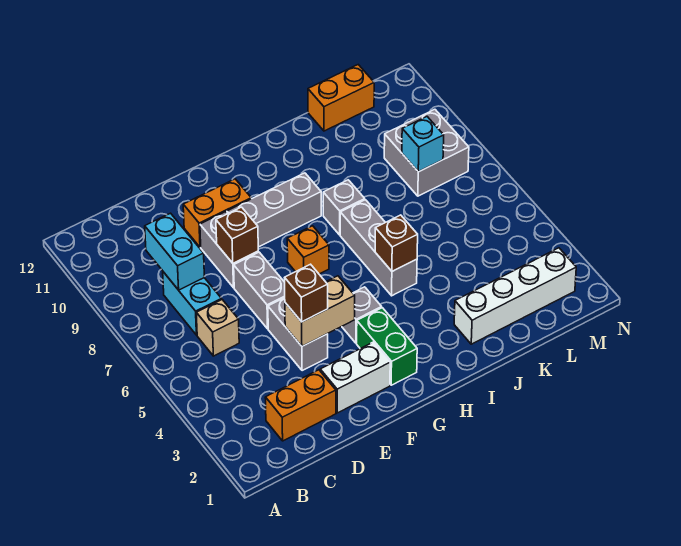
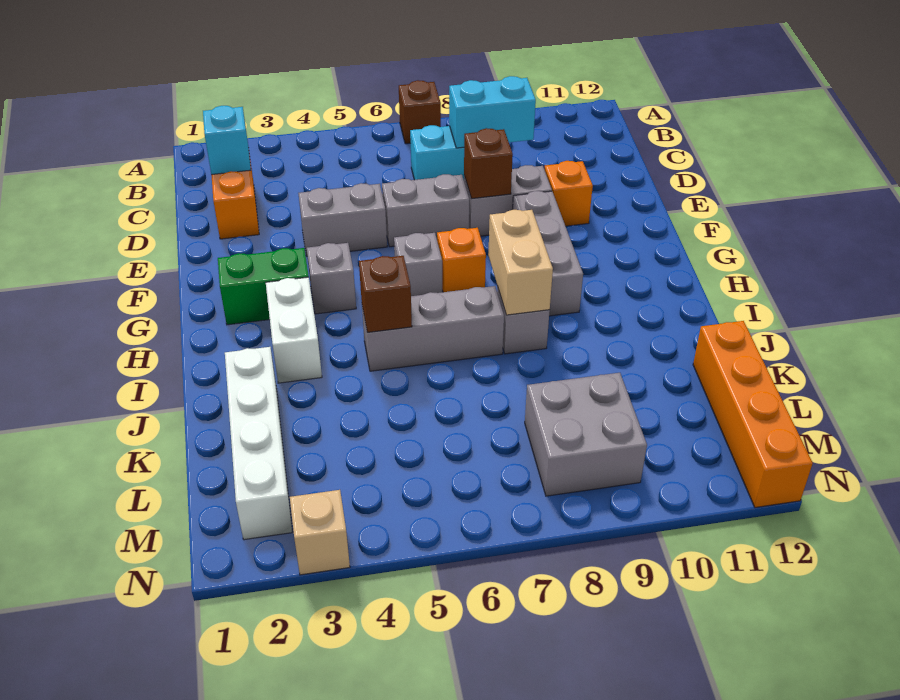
tan brick C6 level 1 -> tan brick N3 level 1
white brick E2:F2 level 1 -> white brick H3:I3 level 1
tan brick E4:F4 level 2 -> tan brick H8:I8 level 2
brown brick E4 level 3 -> brown brick A7 level 1
orange brick E10:F10 level 1 -> orange brick E10 level 1
none -> grey brick G6 level 1
orange brick K12:L12 level 1 -> orange brick K12:N12 level 1
cyan brick L8 level 2 -> cyan brick C2 level 2

